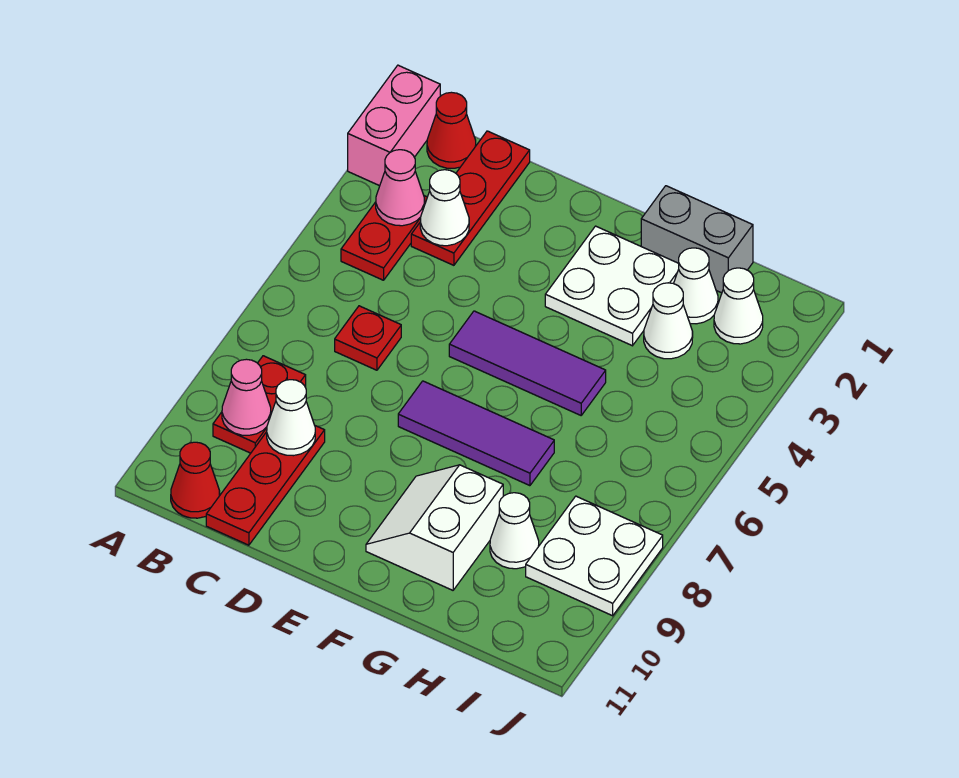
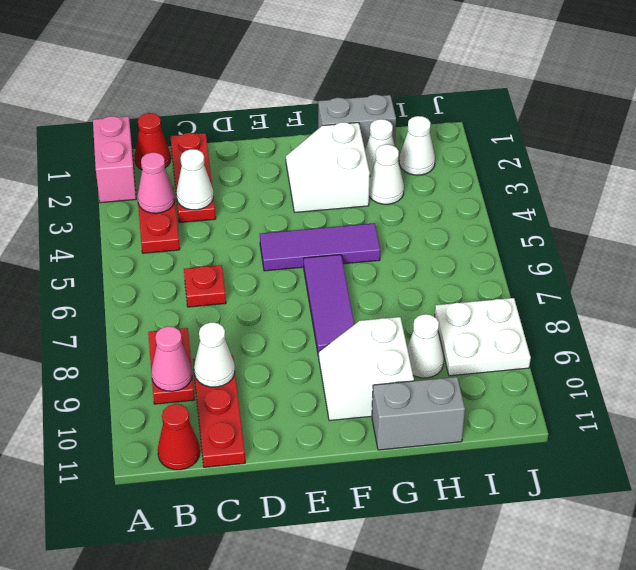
purple tile E7:G7 level 1 -> purple tile F6:F8 level 1
white plate F2:G3 level 1 -> white slope F2:G3 level 1 top G
none -> grey brick G11:H11 level 1

